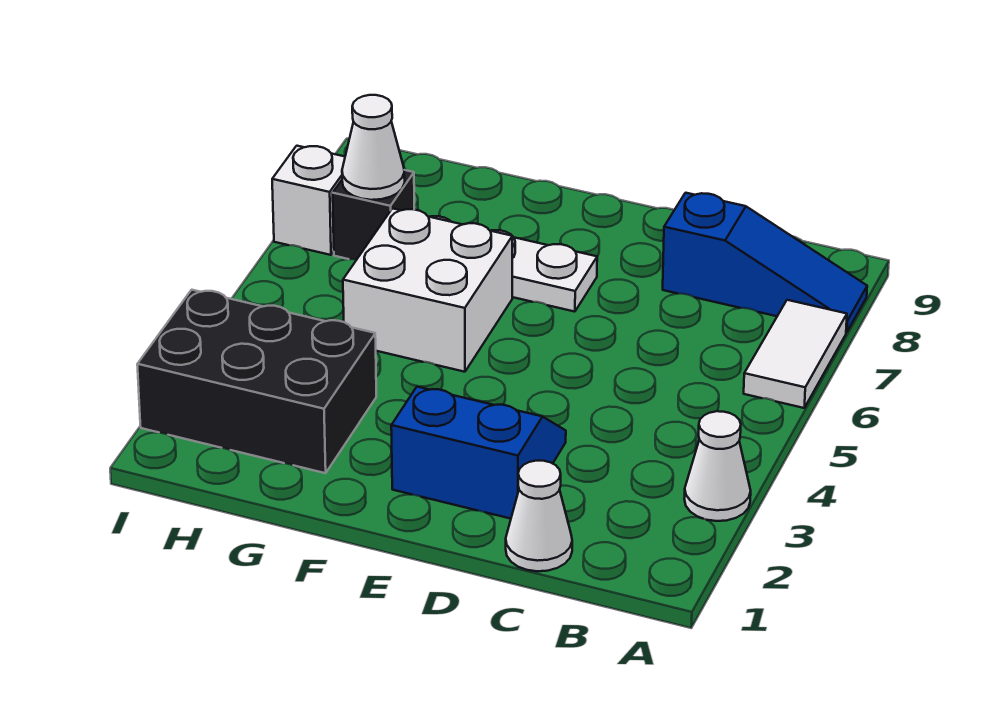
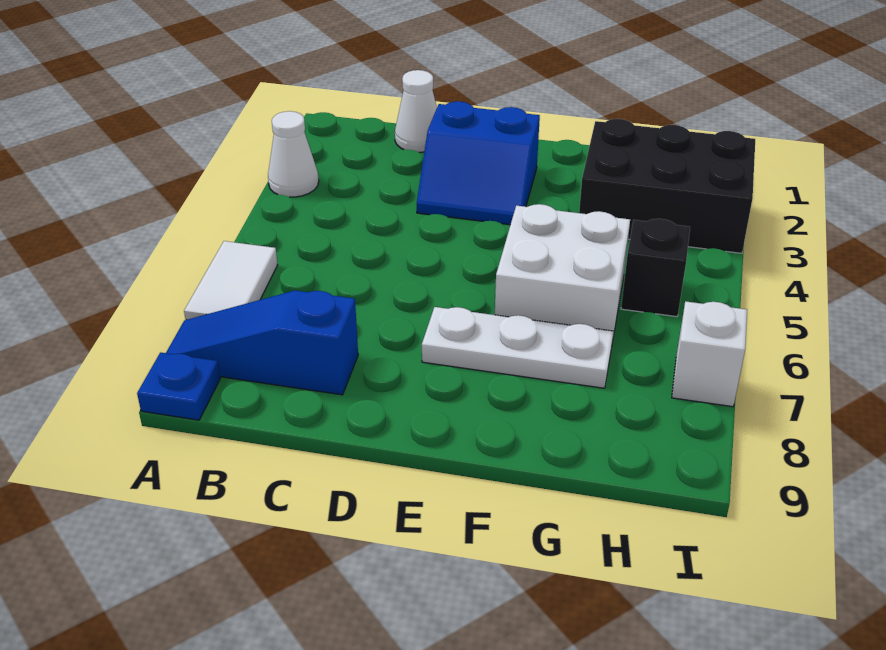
none -> blue plate A9 level 1
black brick H7 level 1 -> black brick H5 level 1
white cone H7 level 2 -> none

